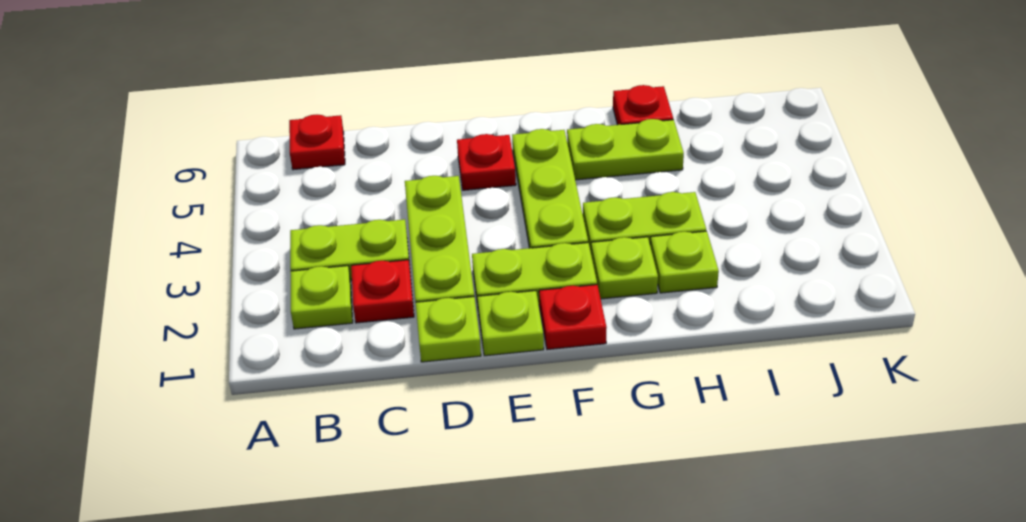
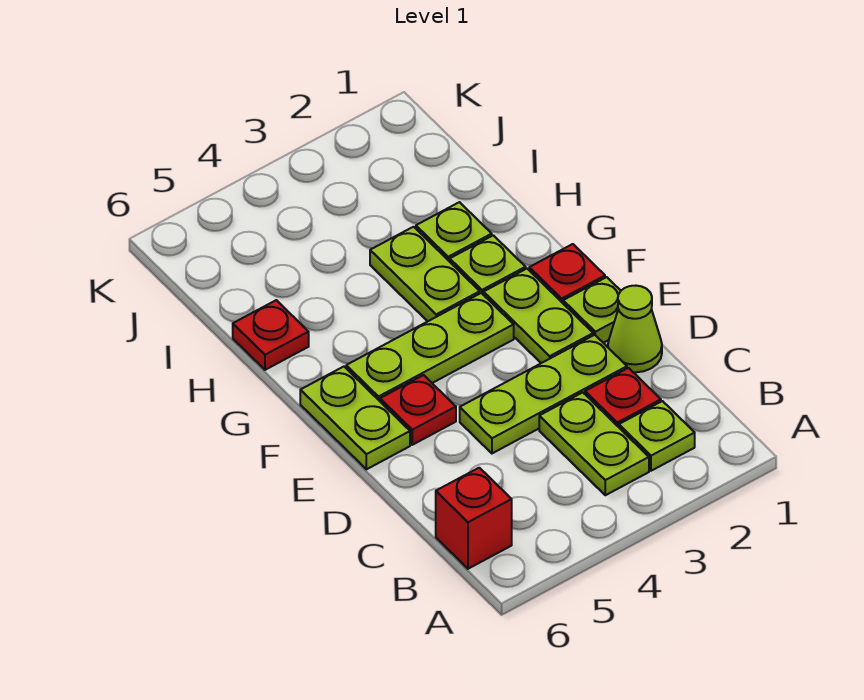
red plate B6 level 1 -> red brick B6 level 1
lime plate D1 level 1 -> lime cone D1 level 1
lime plate G5:H5 level 1 -> lime plate E6:F6 level 1

